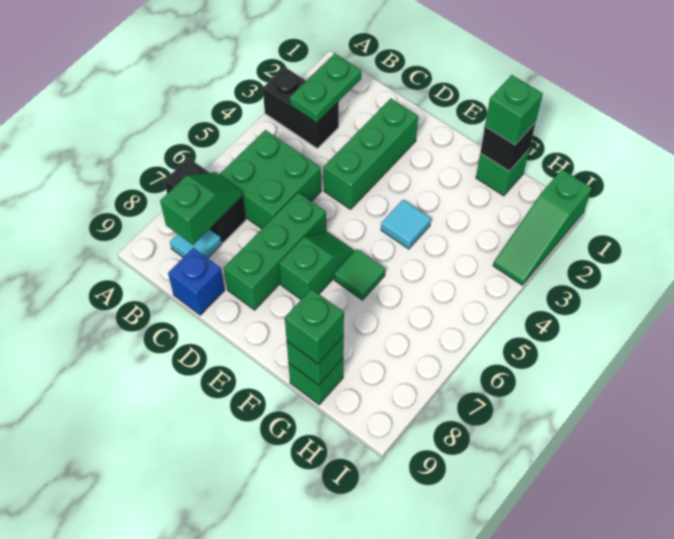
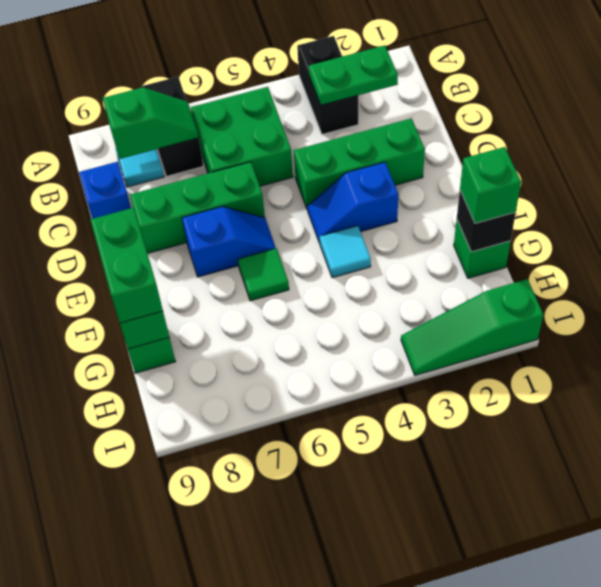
none -> blue slope E3:E4 level 1 top 3
green slope E6:E7 level 1 top 7 -> blue slope E6:E7 level 1 top 7
green brick G9 level 3 -> green brick F9:G9 level 3

